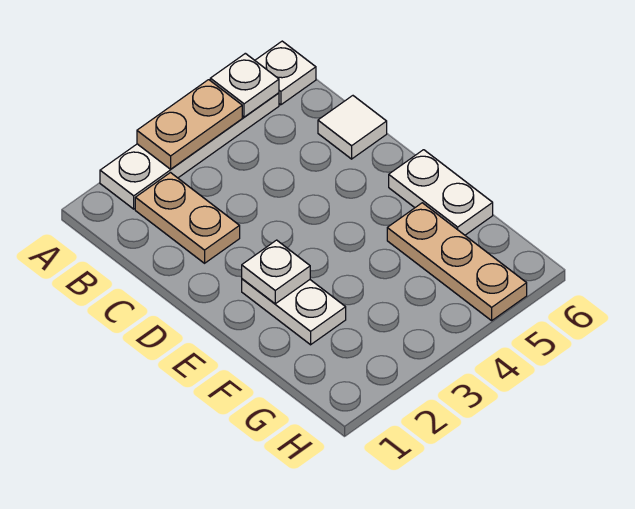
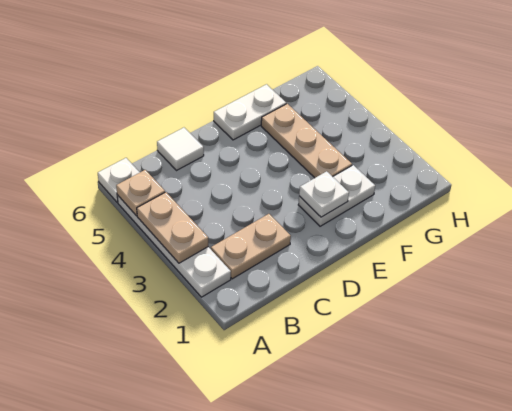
white plate A5 level 2 -> tan plate A5 level 2
tan plate F5:H5 level 1 -> tan plate F3:F5 level 1

